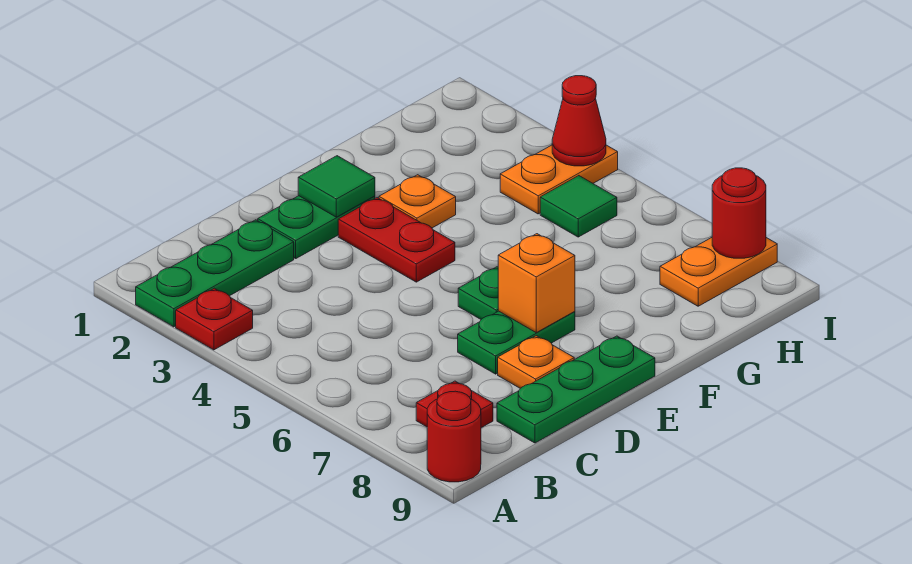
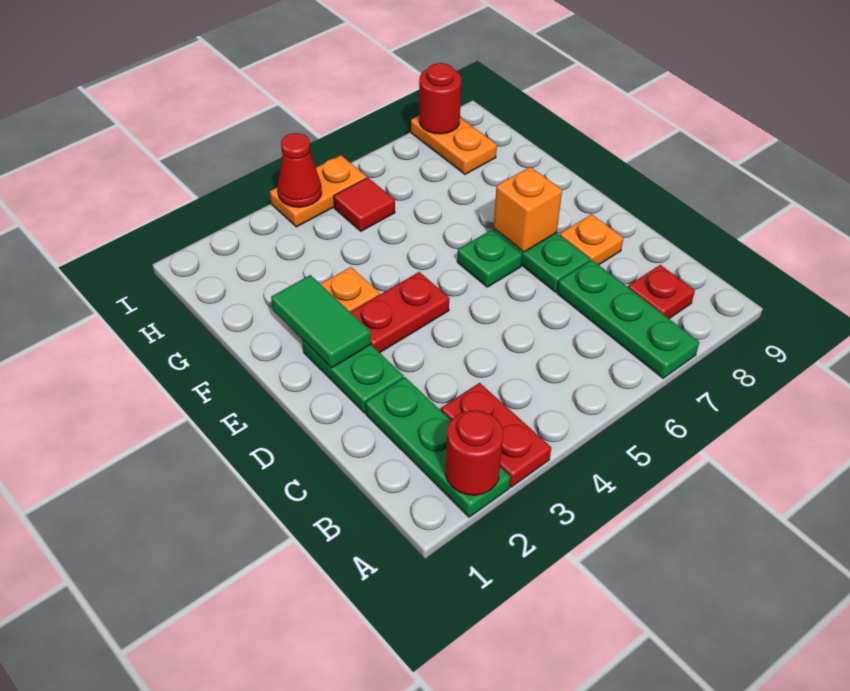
red plate A3 level 1 -> red plate A3:B3 level 1
red round brick A9 level 1 -> red round brick A2 level 2
green plate C9:E9 level 1 -> green plate A7:C7 level 1
green tile E2 level 2 -> green tile E2:F2 level 2
orange plate H4:I4 level 1 -> orange plate I4:I5 level 1
green tile H5 level 1 -> red tile H5 level 1

